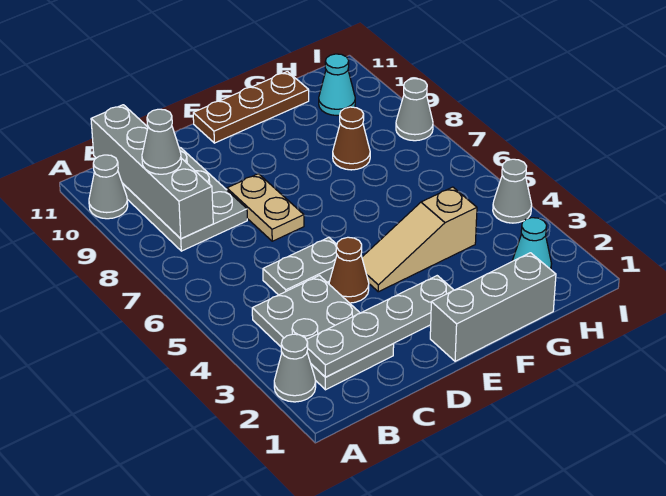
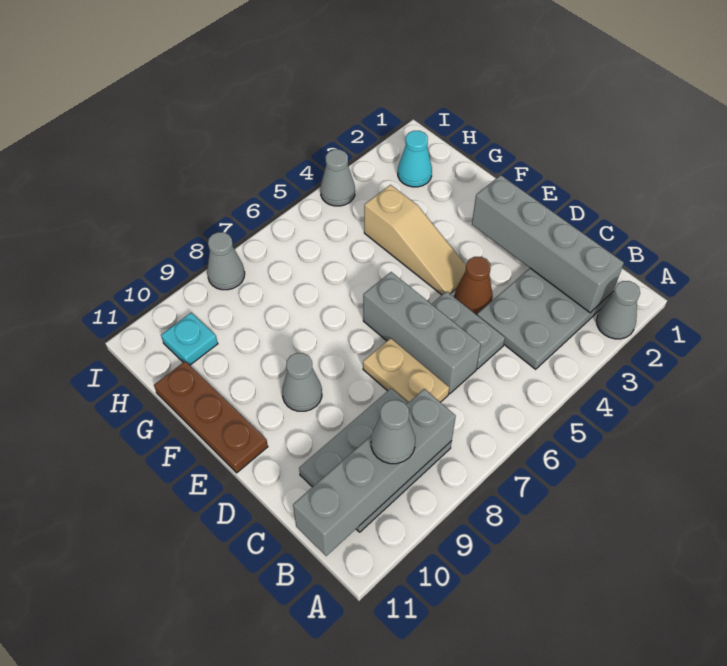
grey cone A10 level 1 -> grey cone E9 level 1
grey plate B2:E2 level 2 -> grey brick B2:E2 level 2
tan plate D7:D8 level 1 -> tan plate C7:D7 level 1
grey brick E1:G1 level 1 -> grey brick C6:E6 level 1
brown cone G8 level 1 -> none
cyan cone H10 level 1 -> cyan plate H10 level 1

